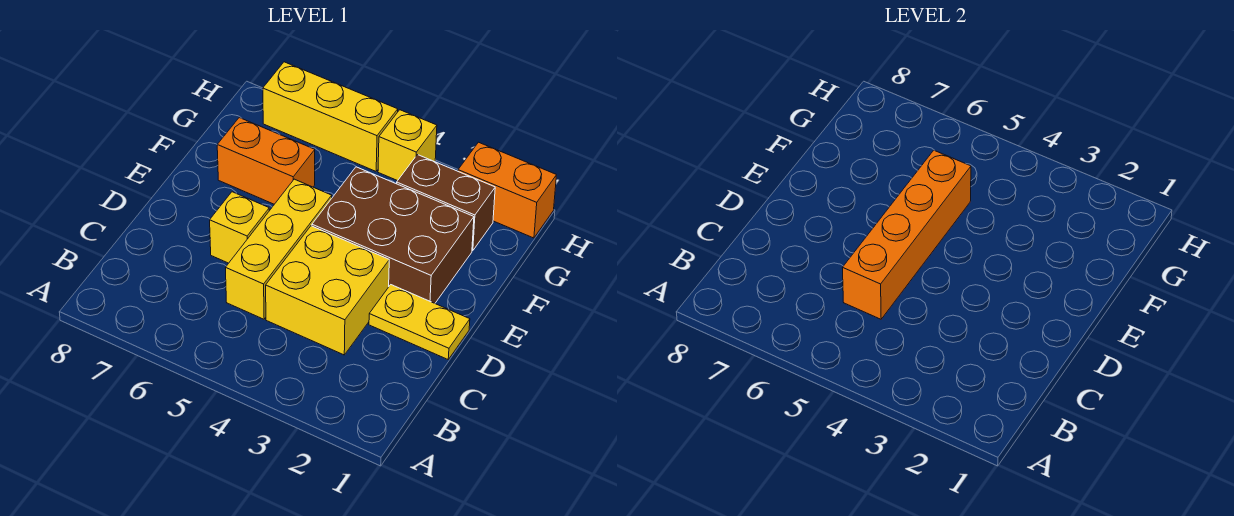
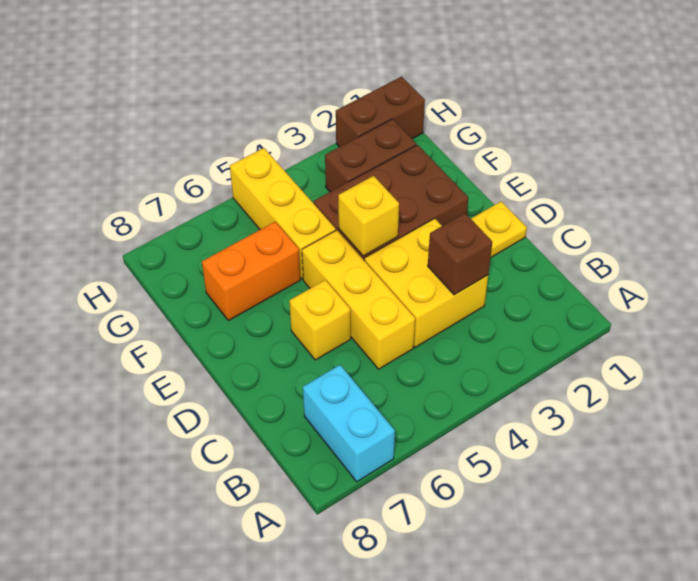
none -> cyan brick A7:B7 level 1
none -> brown brick C3 level 2
orange brick C5:F5 level 2 -> none
orange brick H1:H2 level 1 -> brown brick H1:H2 level 1
yellow brick H4 level 1 -> yellow brick E4 level 2
yellow brick H5:H7 level 1 -> yellow brick F5:H5 level 1

